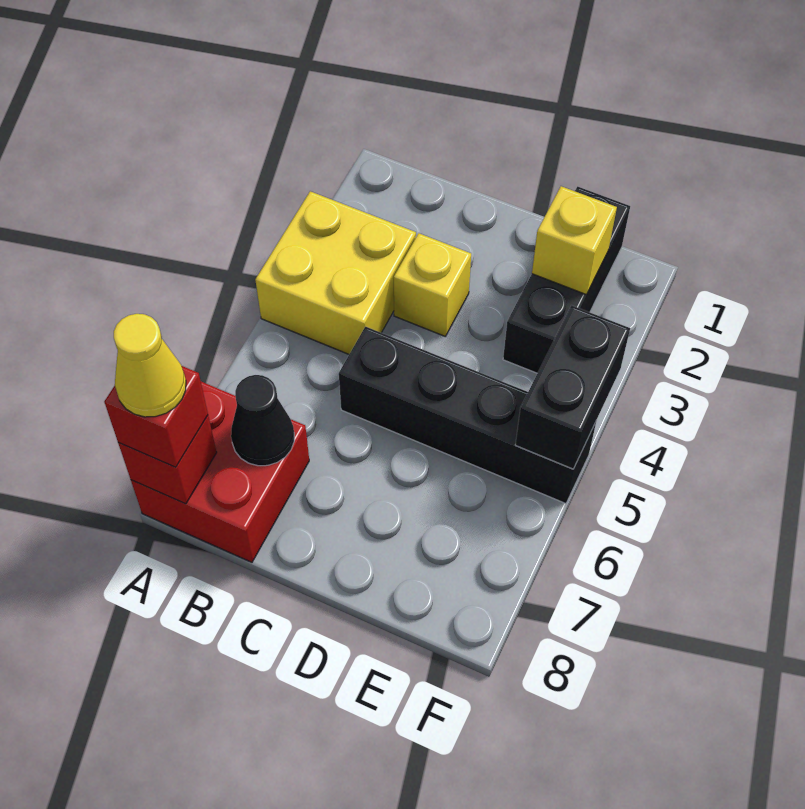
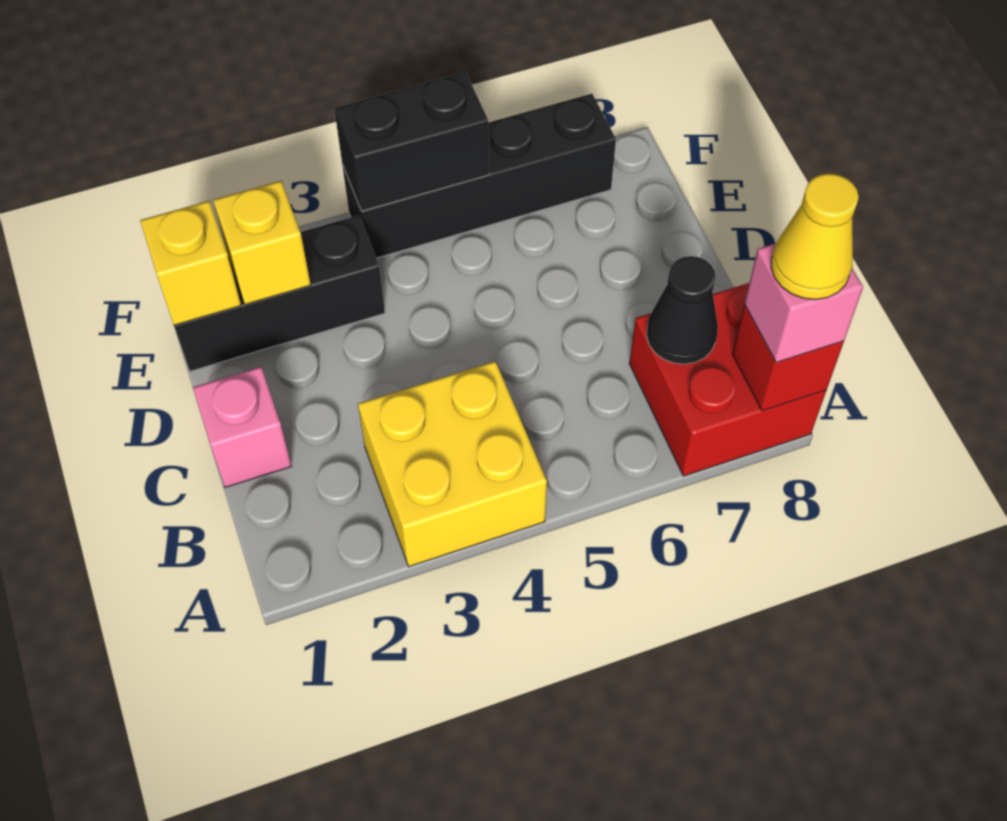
red brick A8 level 3 -> pink brick A8 level 3
none -> pink brick C1 level 1
yellow brick C3 level 1 -> yellow brick E1 level 2
black brick C5:F5 level 1 -> black brick F4:F7 level 1

